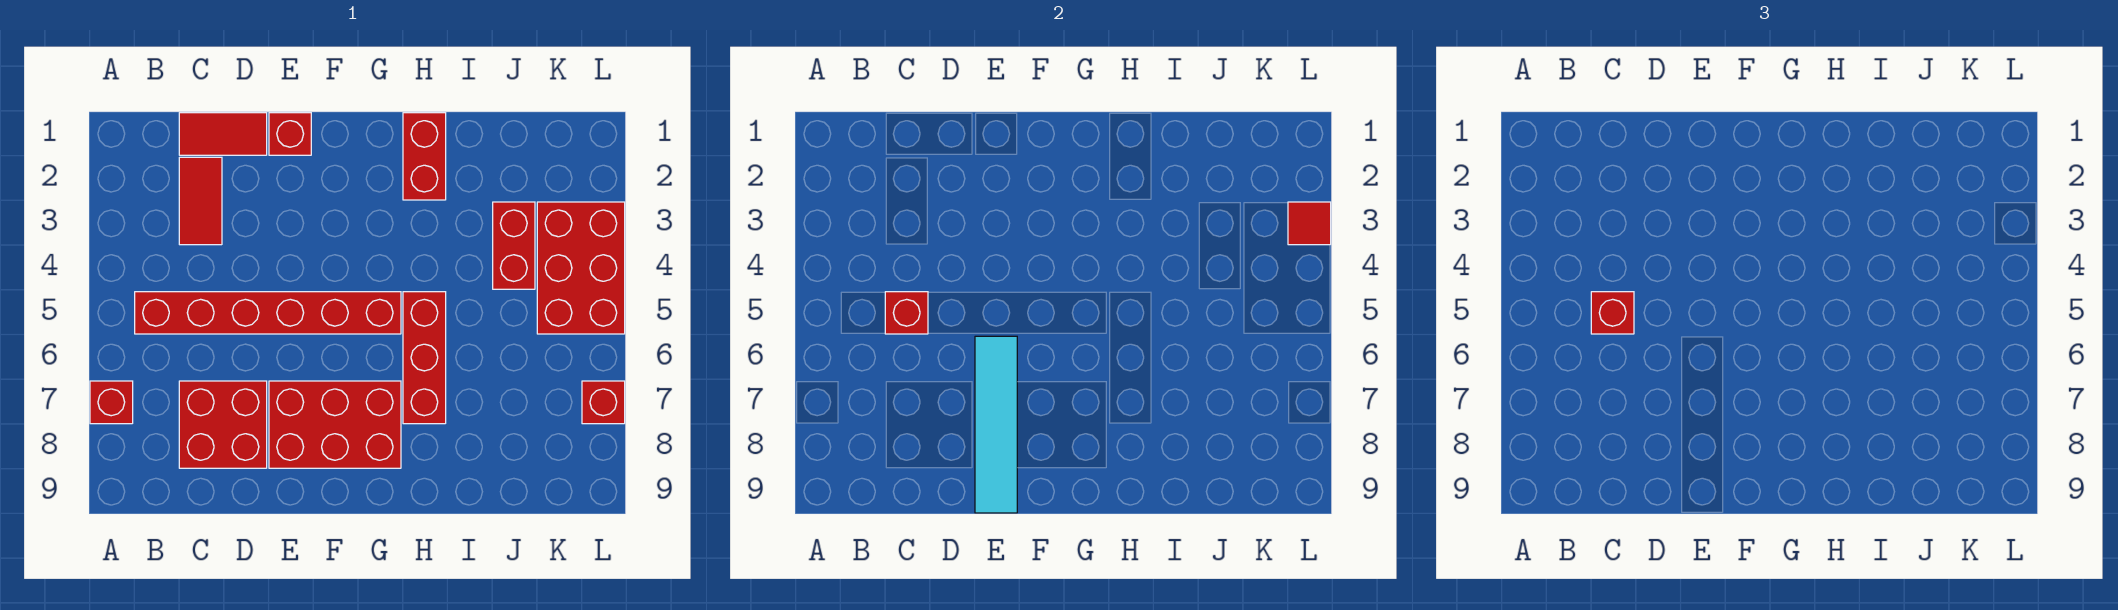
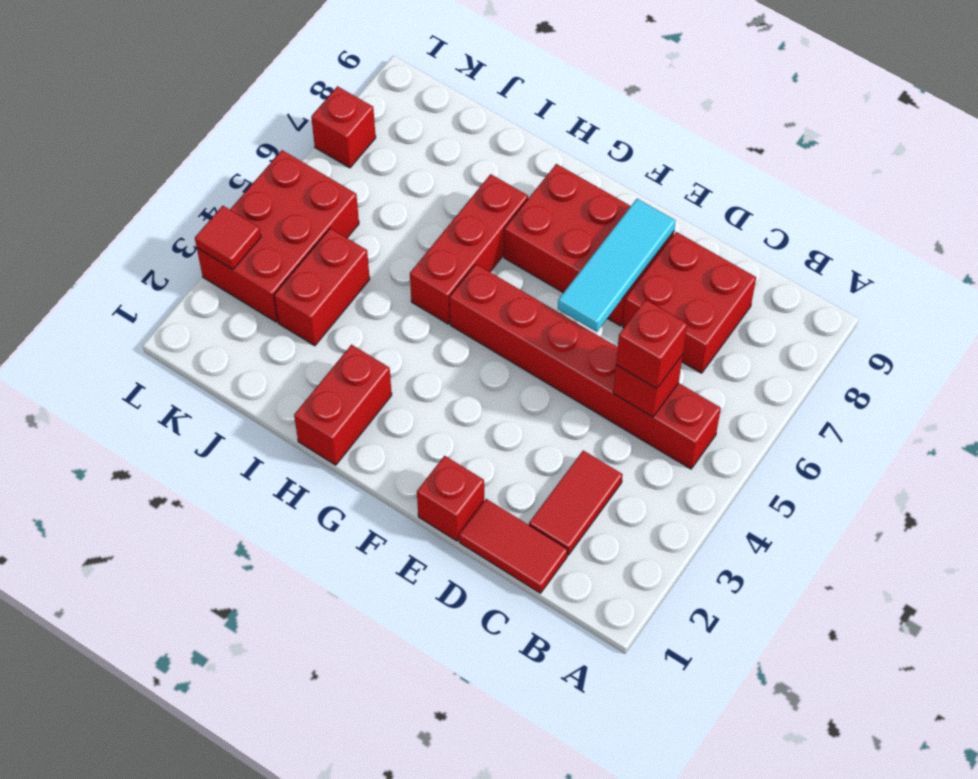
red brick A7 level 1 -> none
cyan tile E6:E9 level 2 -> cyan tile E6:E8 level 2

